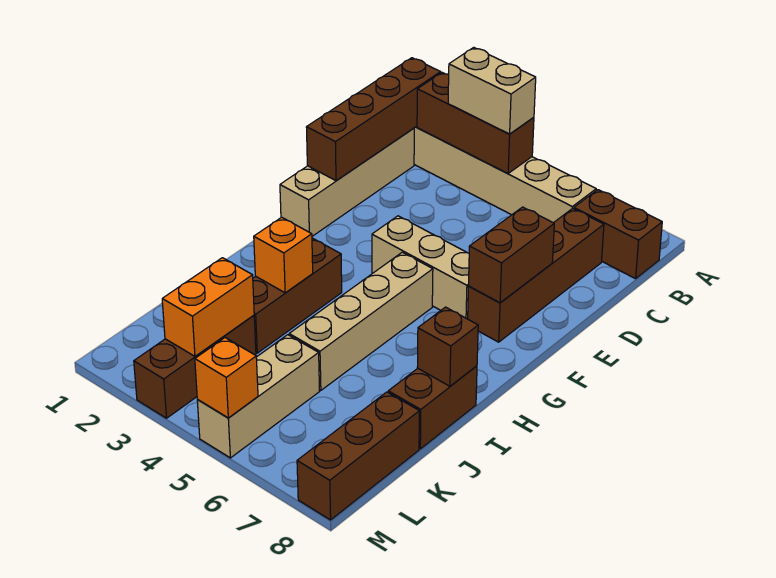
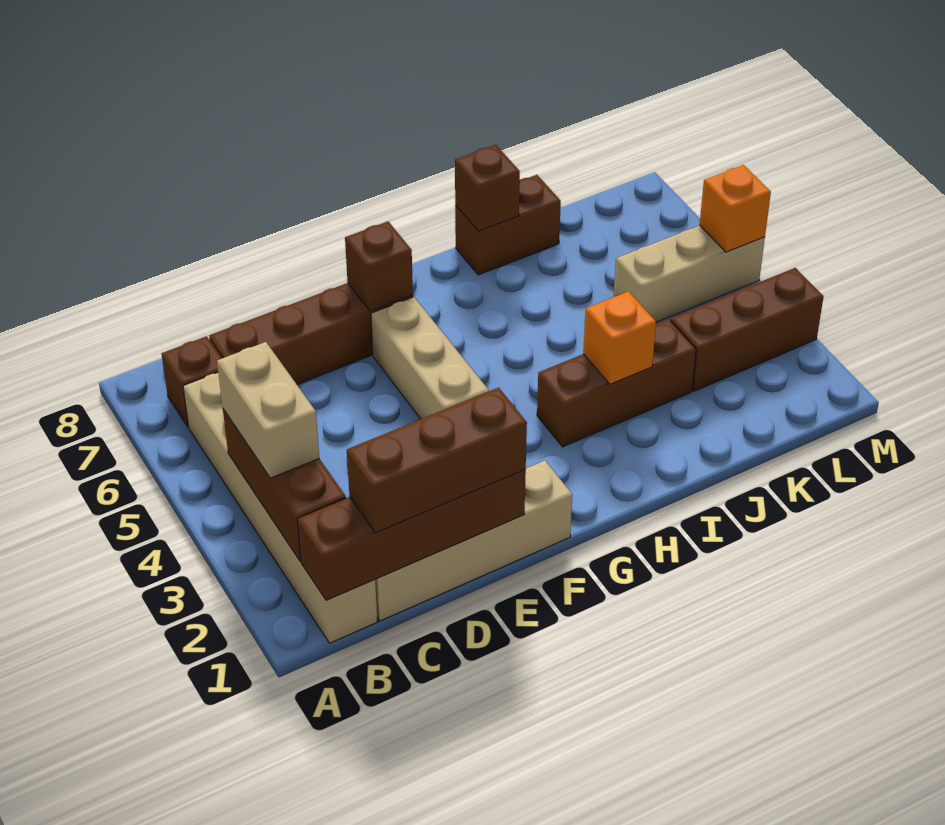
brown brick B7:B8 level 1 -> brown brick B7 level 1
brown brick E7:F7 level 2 -> brown brick F7 level 2
tan brick G5:J5 level 1 -> none
orange brick K3:L3 level 2 -> none
brown brick K8:M8 level 1 -> brown brick C1:E1 level 3

